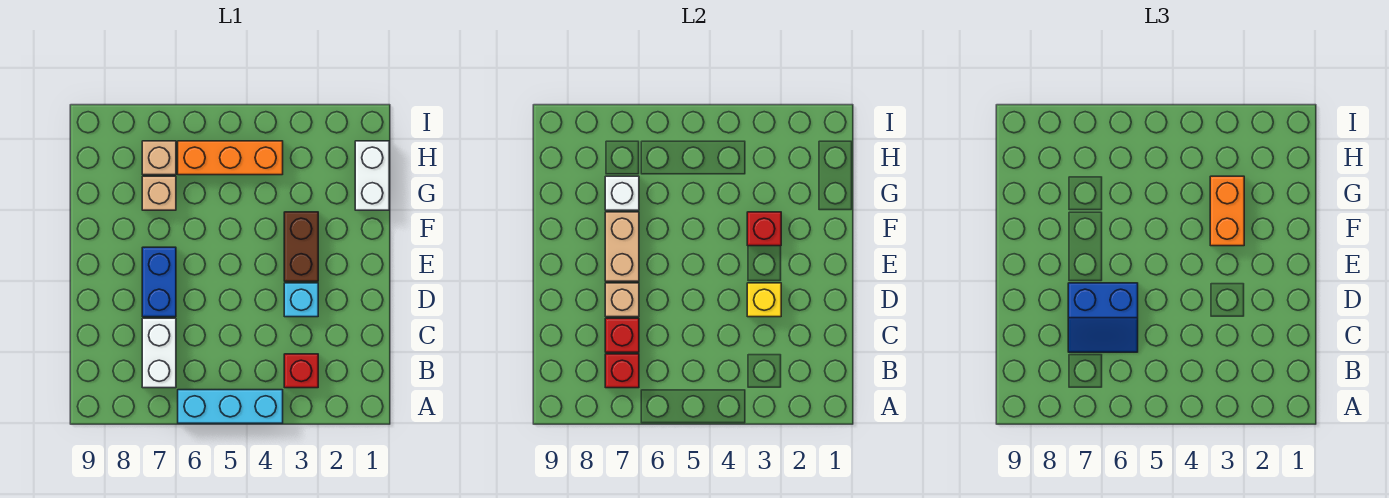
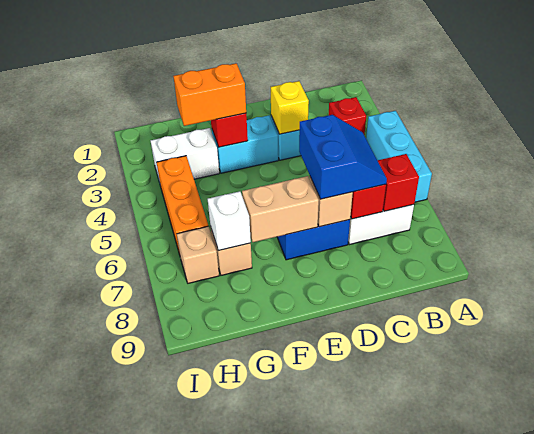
brown brick E3:F3 level 1 -> cyan brick E3:F3 level 1
white brick G1:H1 level 1 -> white brick G3:H3 level 1

